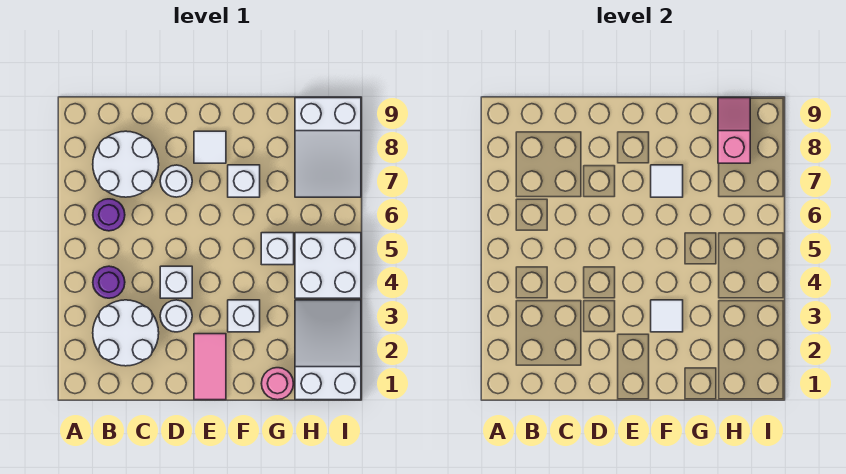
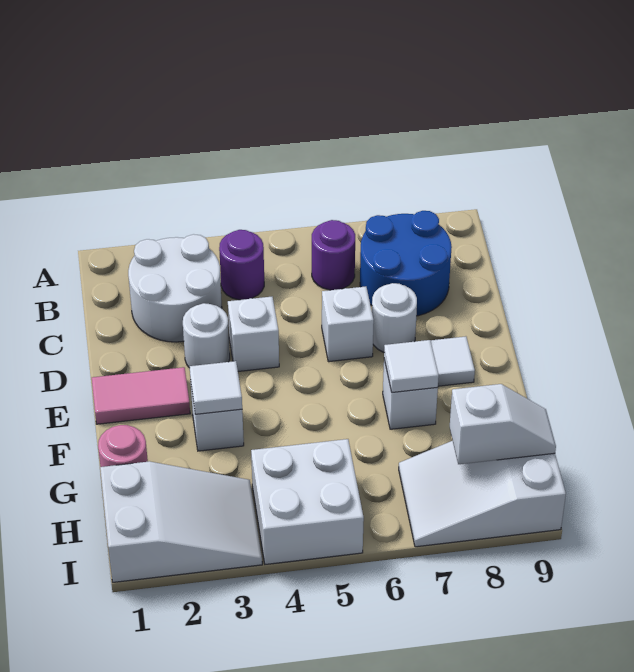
white round brick B7:C8 level 1 -> blue round brick B7:C8 level 1
white brick G5 level 1 -> white brick D6 level 1
pink slope H8:H9 level 2 top 8 -> white slope H8:H9 level 2 top 8

